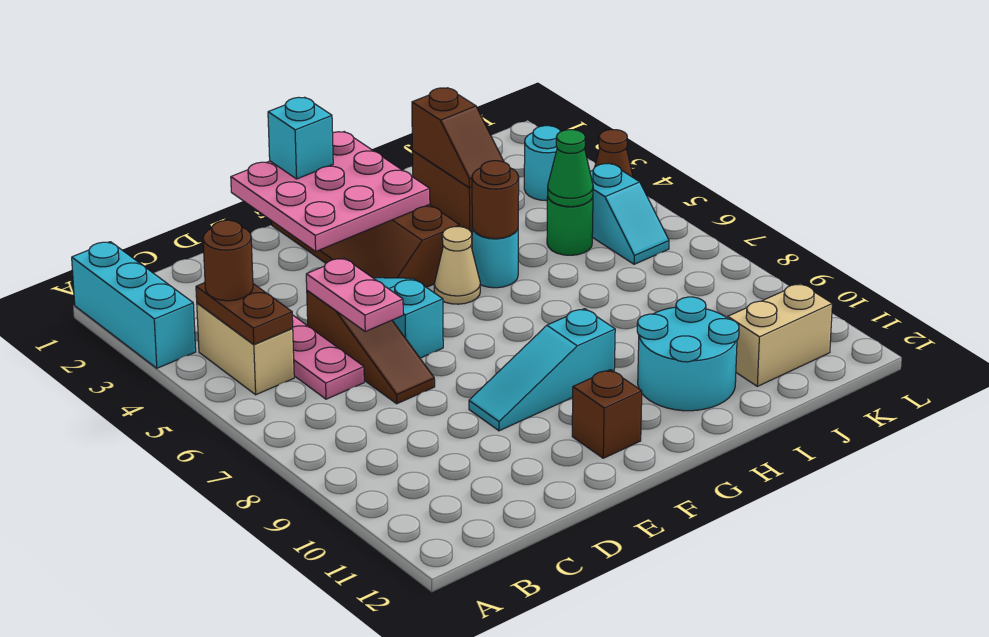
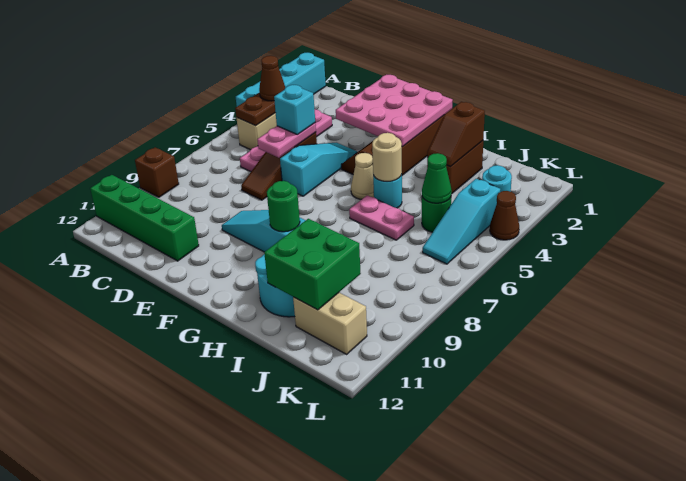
cyan brick A1:A3 level 1 -> cyan brick A1:A4 level 1
none -> green brick A11:D11 level 1
brown round brick B4 level 3 -> brown cone B4 level 3
cyan brick F1 level 3 -> cyan brick D5 level 3
brown brick F11 level 1 -> brown brick A9 level 1
none -> green round brick G9 level 2
brown round brick H5 level 2 -> tan round brick H5 level 2
none -> pink plate H6:I6 level 1
none -> green brick I10:J11 level 2
cyan slope K5:K6 level 1 top 5 -> cyan slope K4:K6 level 1 top 4

